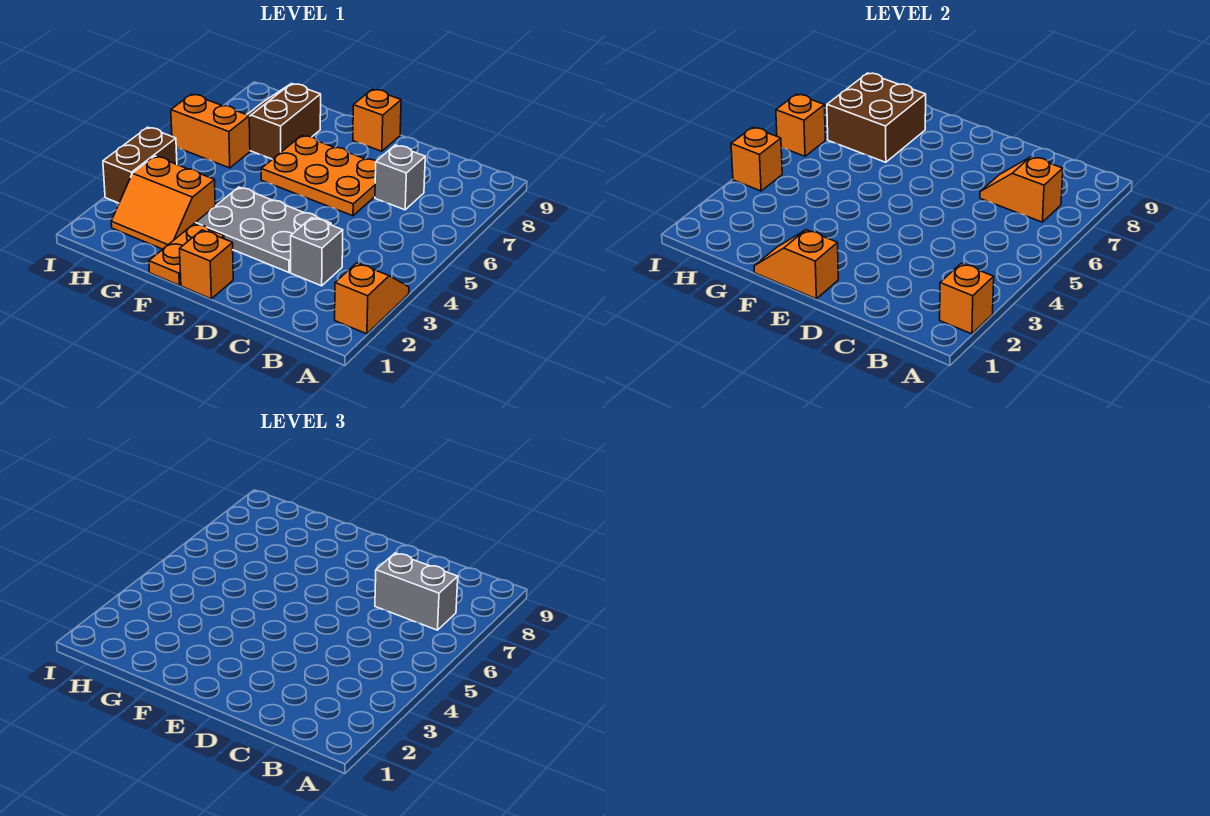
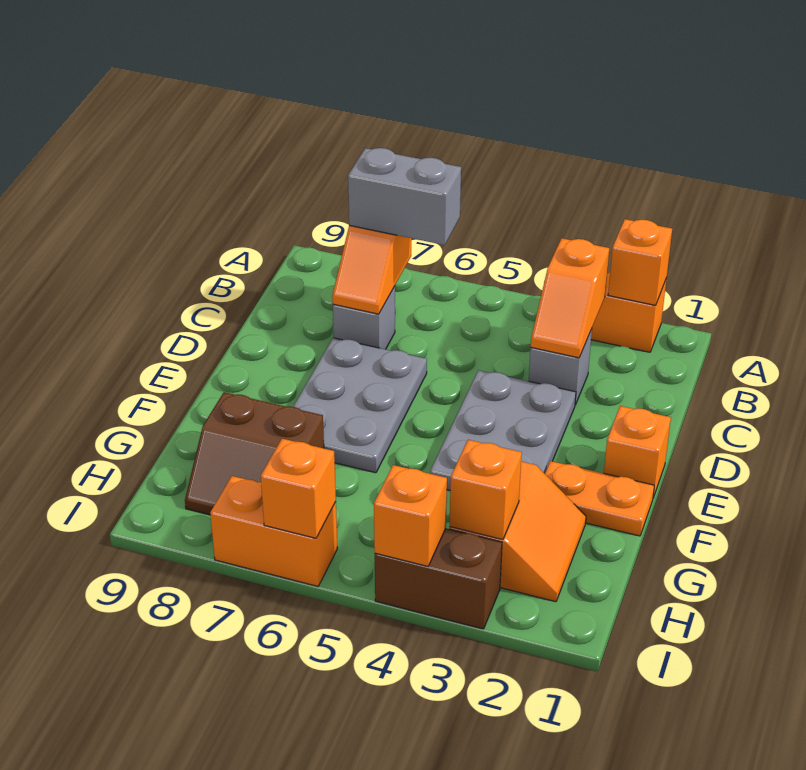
grey brick B7:C7 level 3 -> grey brick B6:B7 level 3
orange plate D6:F7 level 1 -> grey plate D6:F7 level 1
orange slope E1:F1 level 2 top E -> orange slope B3:C3 level 2 top B
orange brick E9 level 1 -> orange brick H3 level 2
brown brick G7:H8 level 2 -> none
orange brick H6:I6 level 1 -> orange brick I6:I7 level 1

